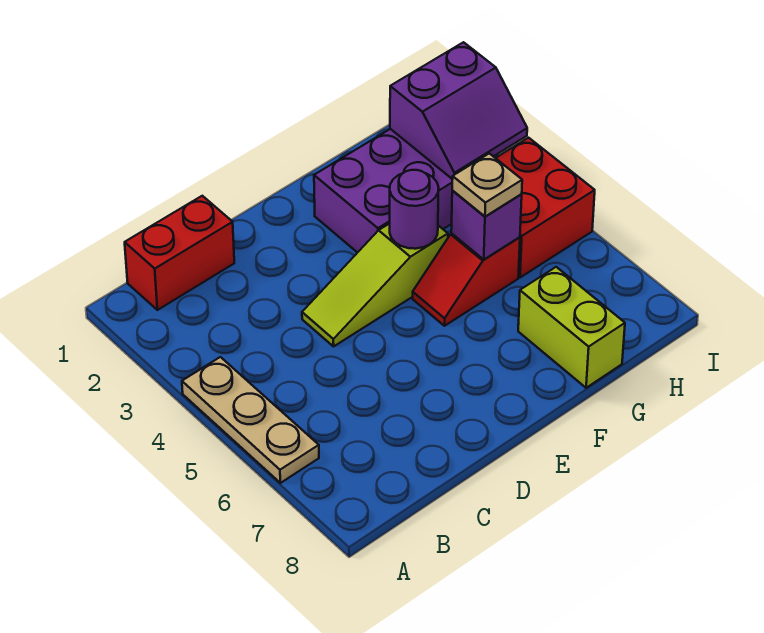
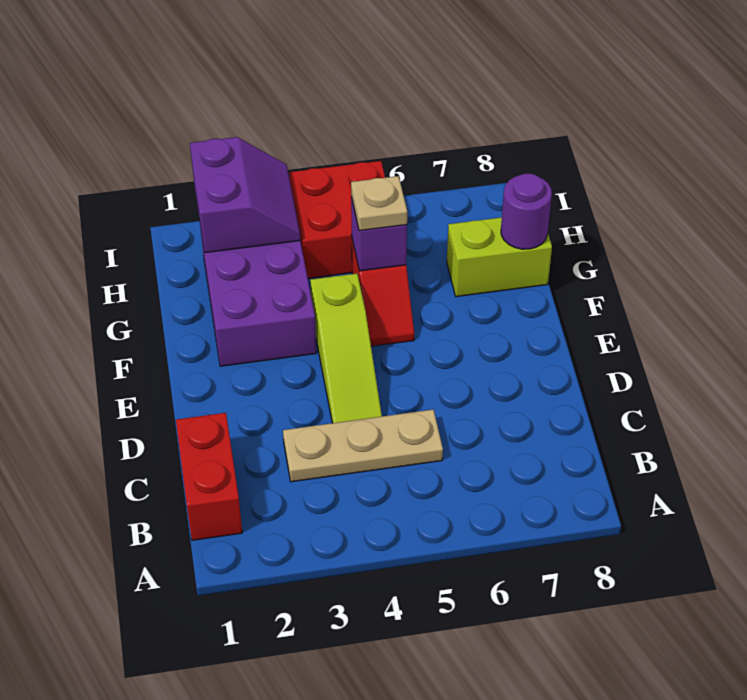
tan plate A4:A6 level 1 -> tan plate C3:C5 level 1
purple round brick F4 level 2 -> purple round brick G8 level 2

